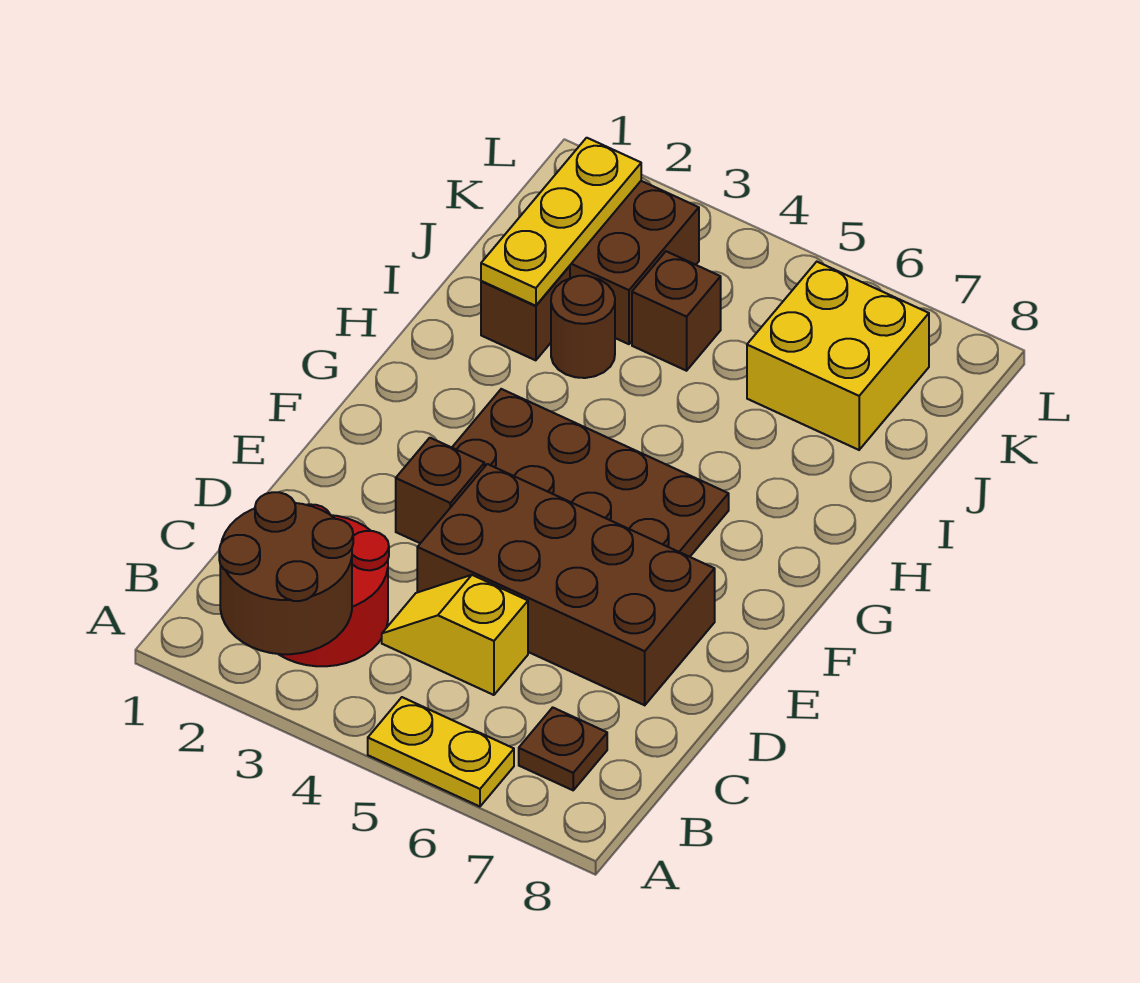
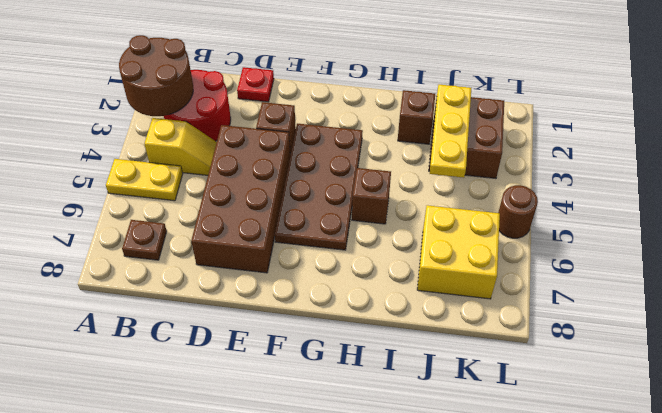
yellow plate A5:A6 level 1 -> yellow plate A5:B5 level 1
yellow slope C4:C5 level 1 top 5 -> yellow slope B4:C4 level 1 top B
none -> red plate D1 level 1
yellow plate I2:K2 level 2 -> yellow plate J2:J4 level 2
brown round brick I3 level 1 -> brown round brick L5 level 1
brown brick J4 level 1 -> brown brick H5 level 1

